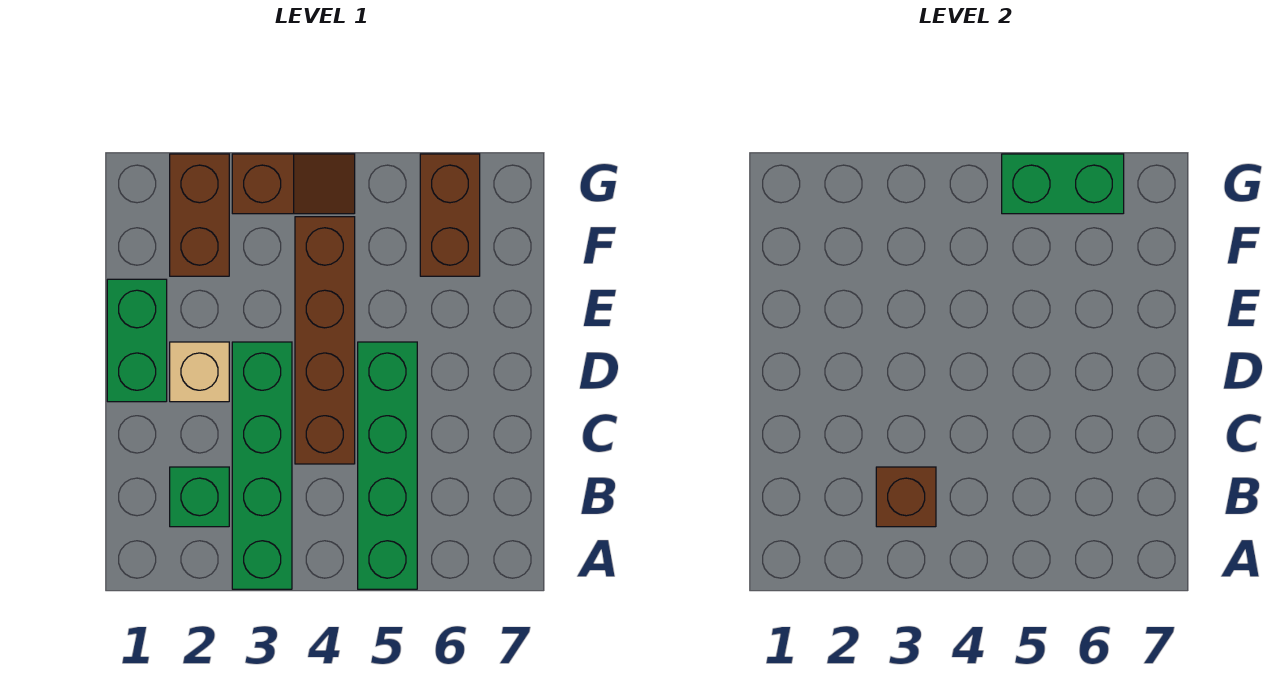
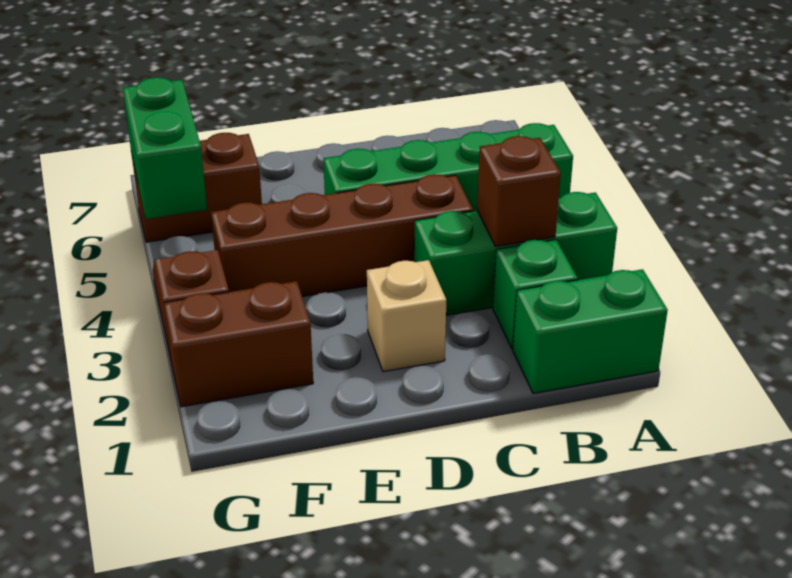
green brick A3:D3 level 1 -> green brick A3:C3 level 1
green brick D1:E1 level 1 -> green brick A1:B1 level 1

